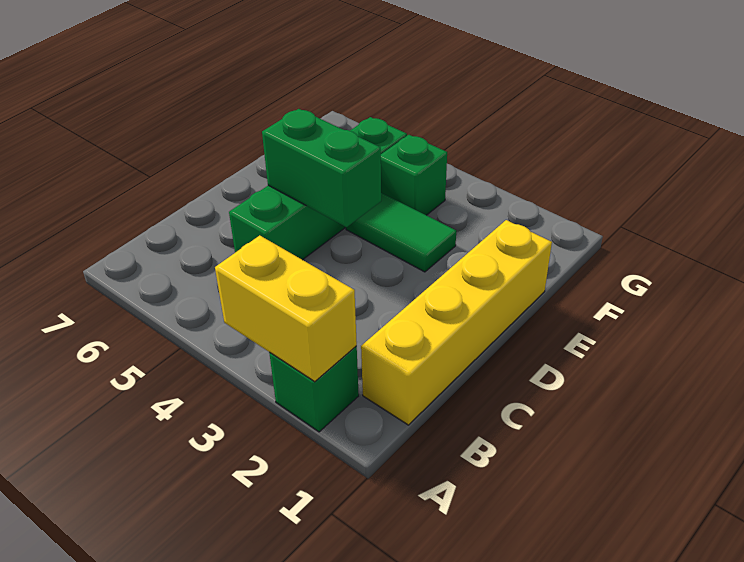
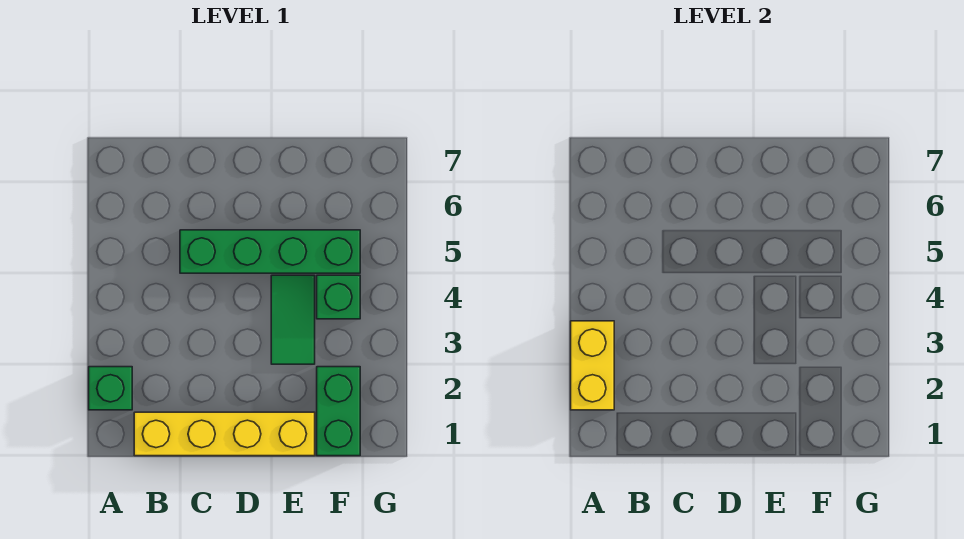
green brick D4:D5 level 2 -> green brick F1:F2 level 1

